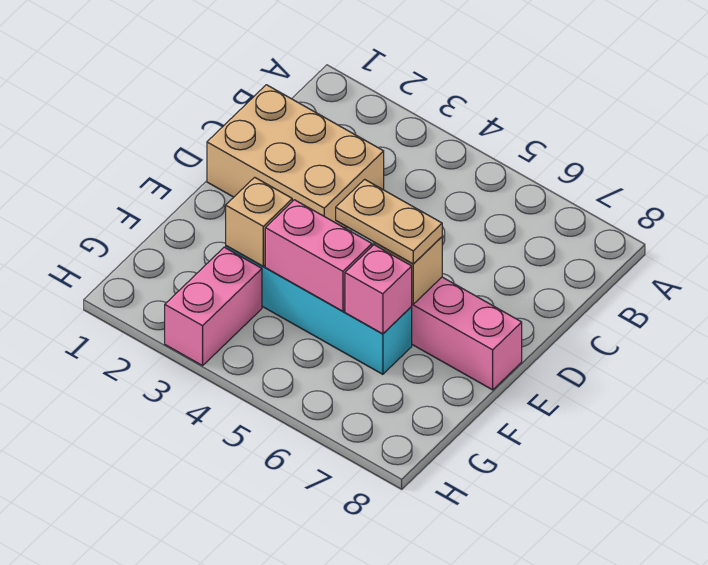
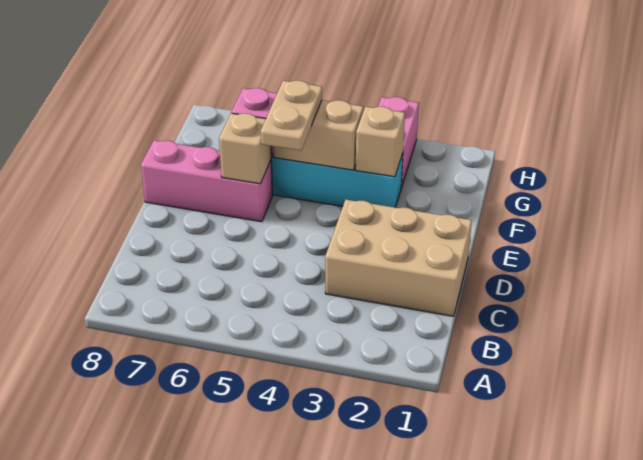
tan plate E5:E6 level 3 -> tan plate E5:F5 level 3
pink brick F4:F5 level 2 -> tan brick F4:F5 level 2

